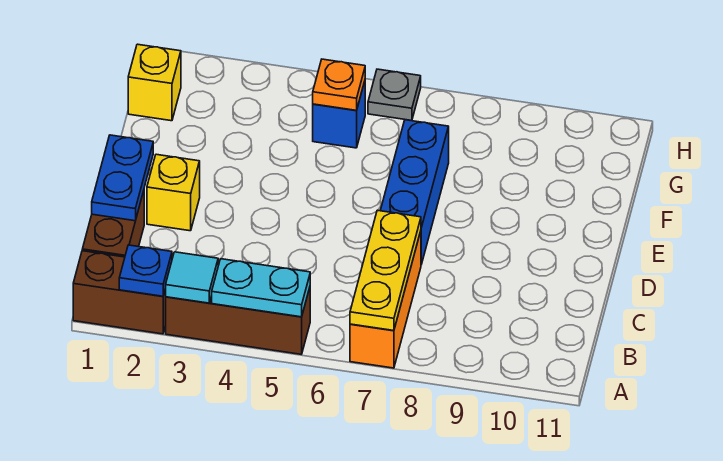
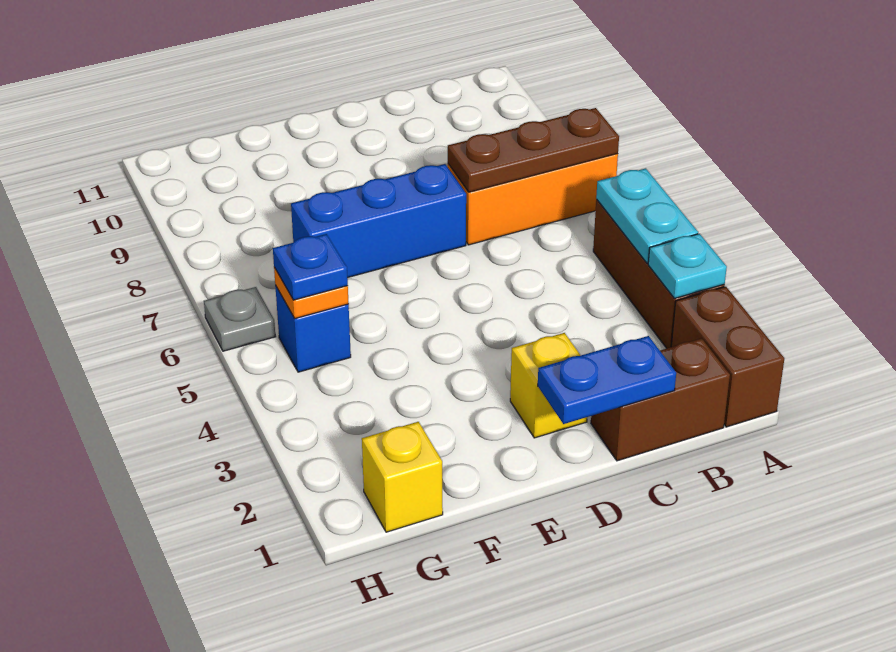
blue plate A2 level 2 -> blue plate G5 level 3
cyan tile A3 level 2 -> cyan plate A3 level 2
yellow plate A7:C7 level 2 -> brown plate A7:C7 level 2

